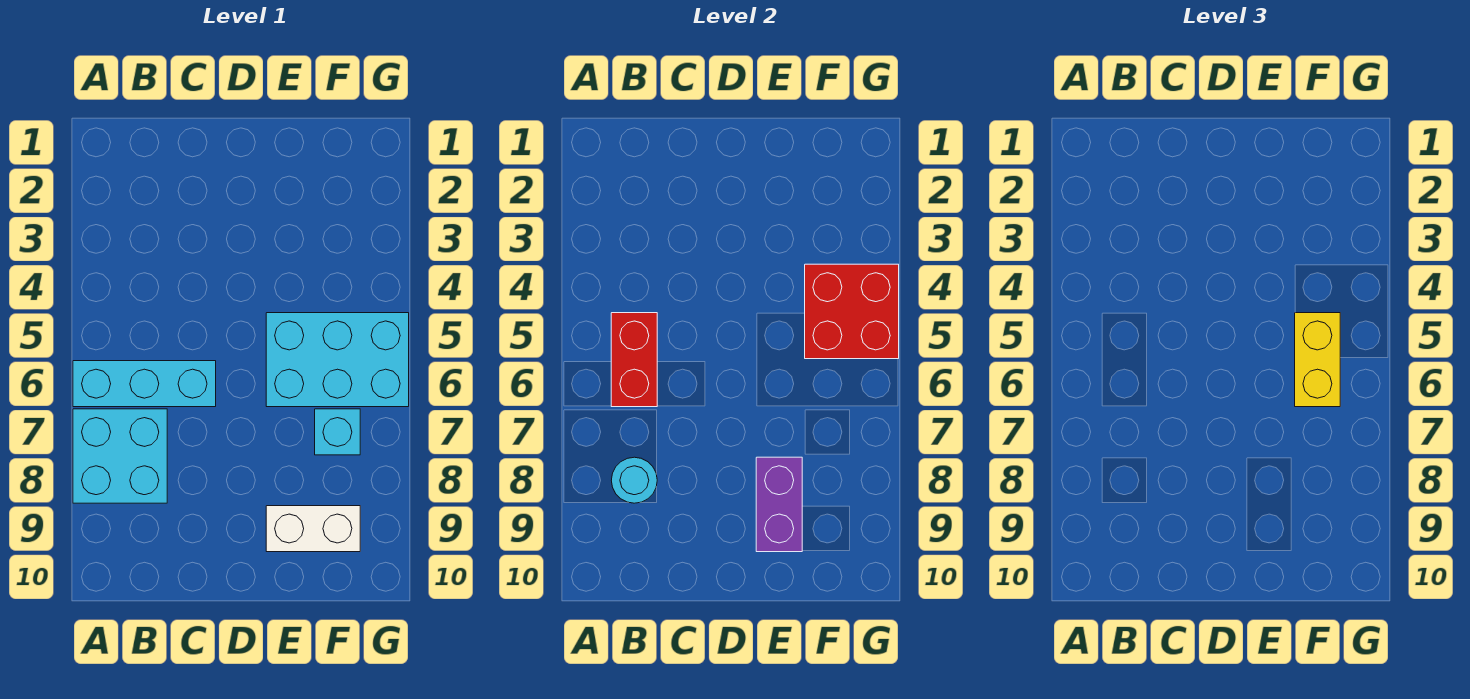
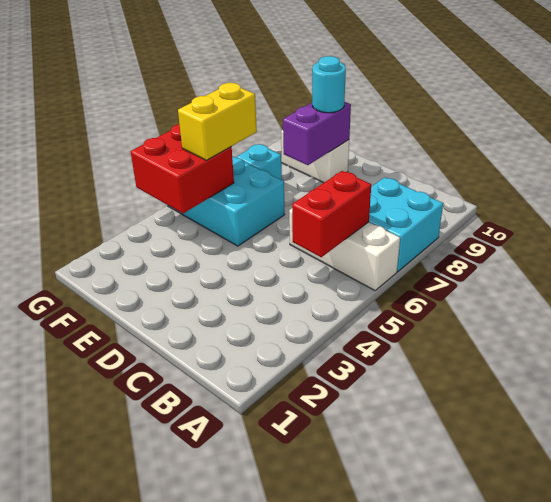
cyan brick A6:C6 level 1 -> white brick A6:C6 level 1
cyan round brick B8 level 2 -> cyan round brick E9 level 3

